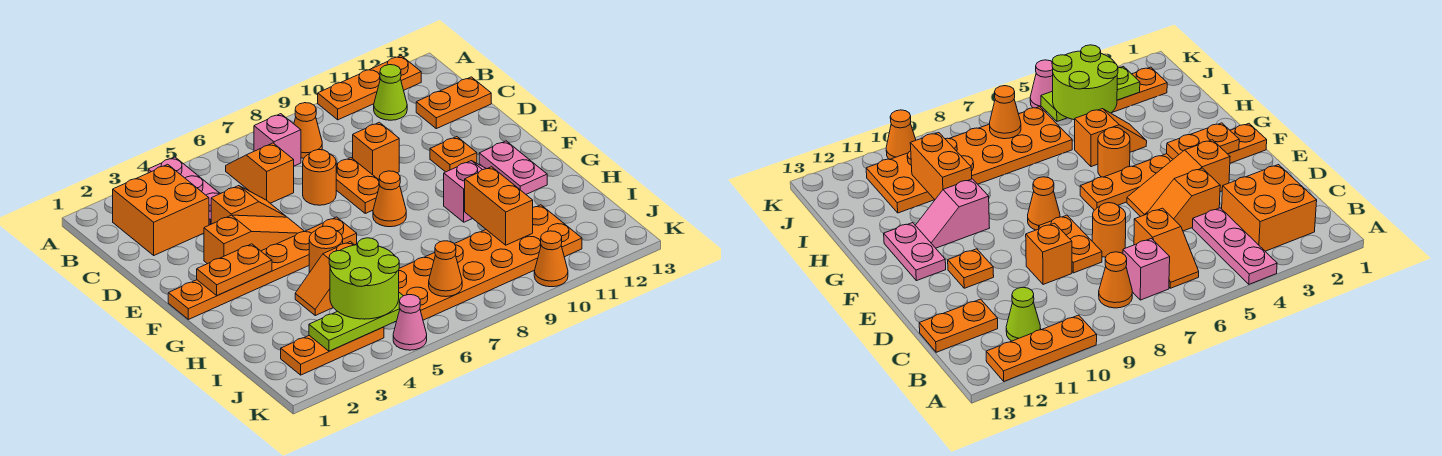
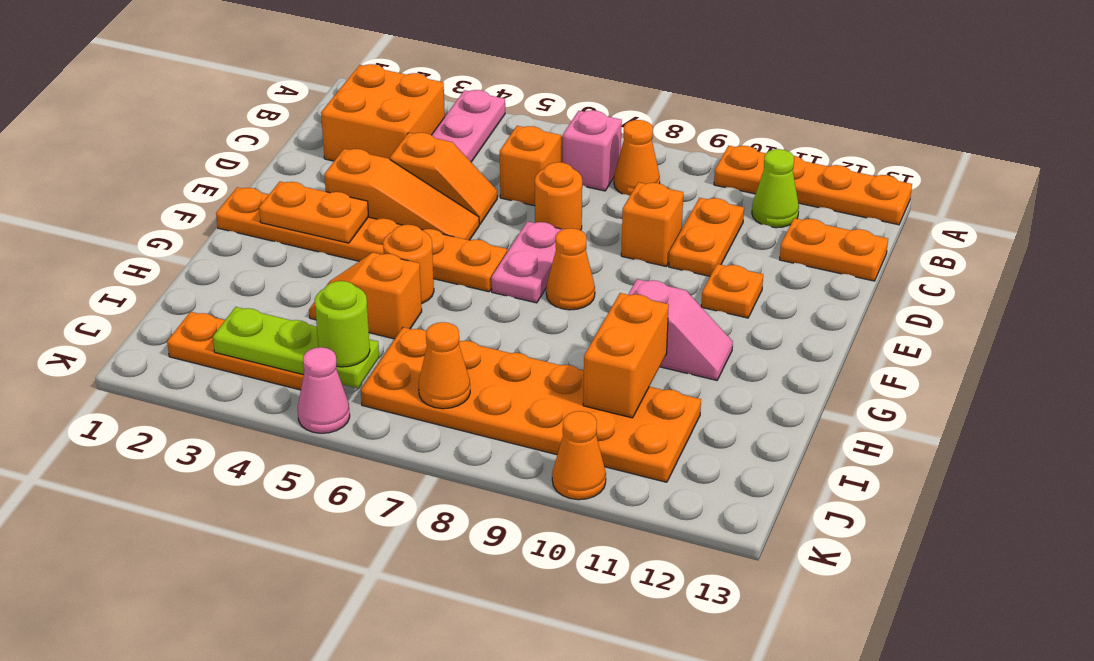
orange plate A10:A12 level 1 -> orange plate A10:A13 level 1
orange plate D8:E8 level 1 -> orange plate C10:D10 level 1
pink plate F12:G12 level 1 -> pink plate E7:F7 level 1
lime round brick I4:J5 level 3 -> lime round brick J5 level 3

